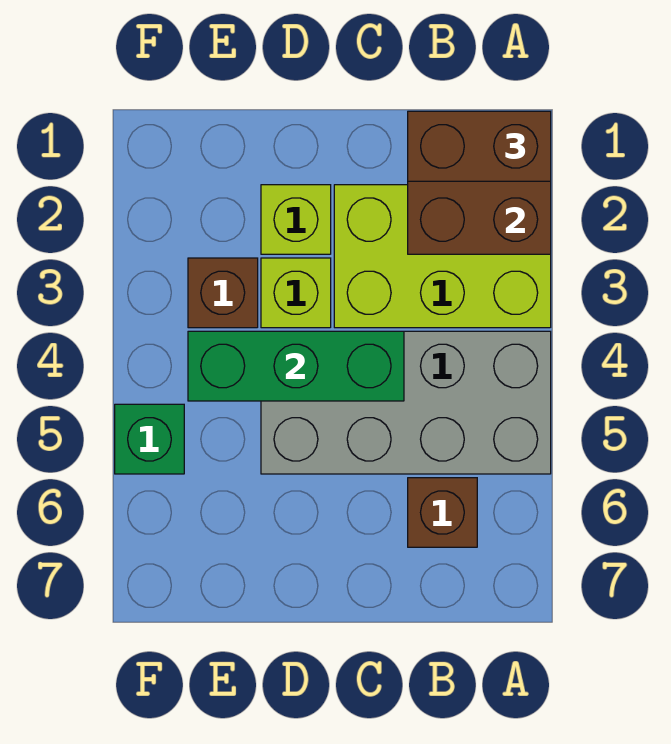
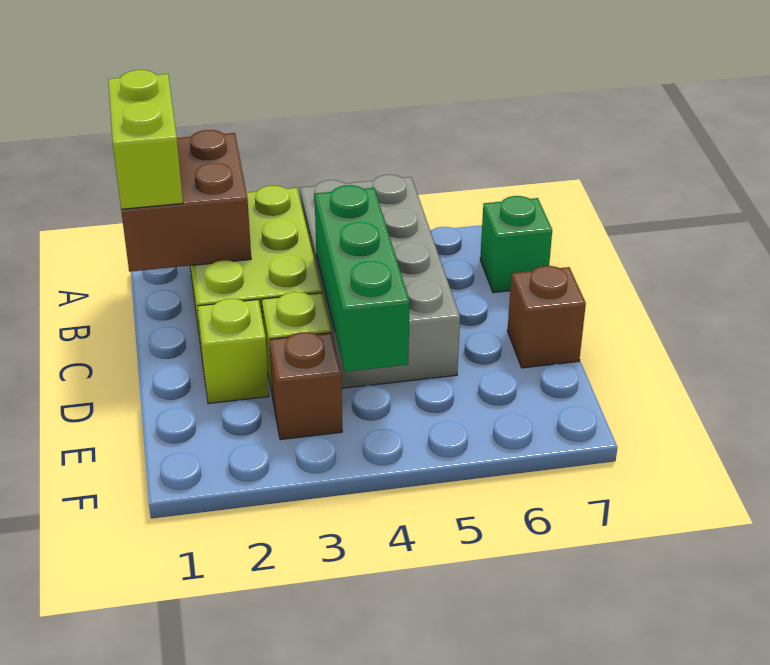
brown brick A1:B1 level 3 -> lime brick A1:B1 level 3
brown brick B6 level 1 -> brown brick D7 level 1
green brick F5 level 1 -> green brick B7 level 1

